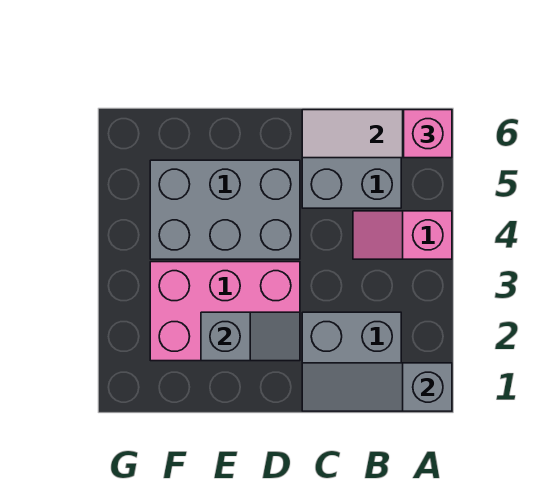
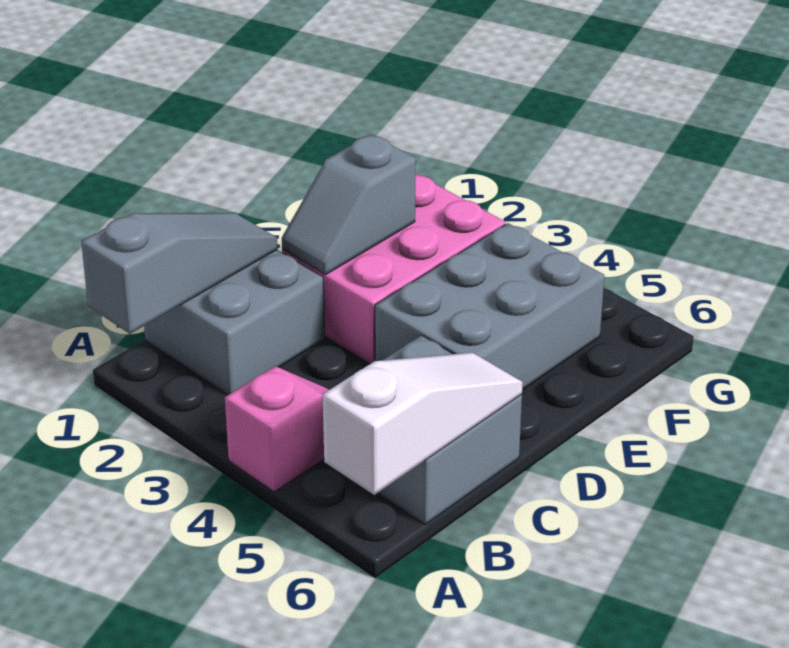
pink brick A6 level 3 -> none

